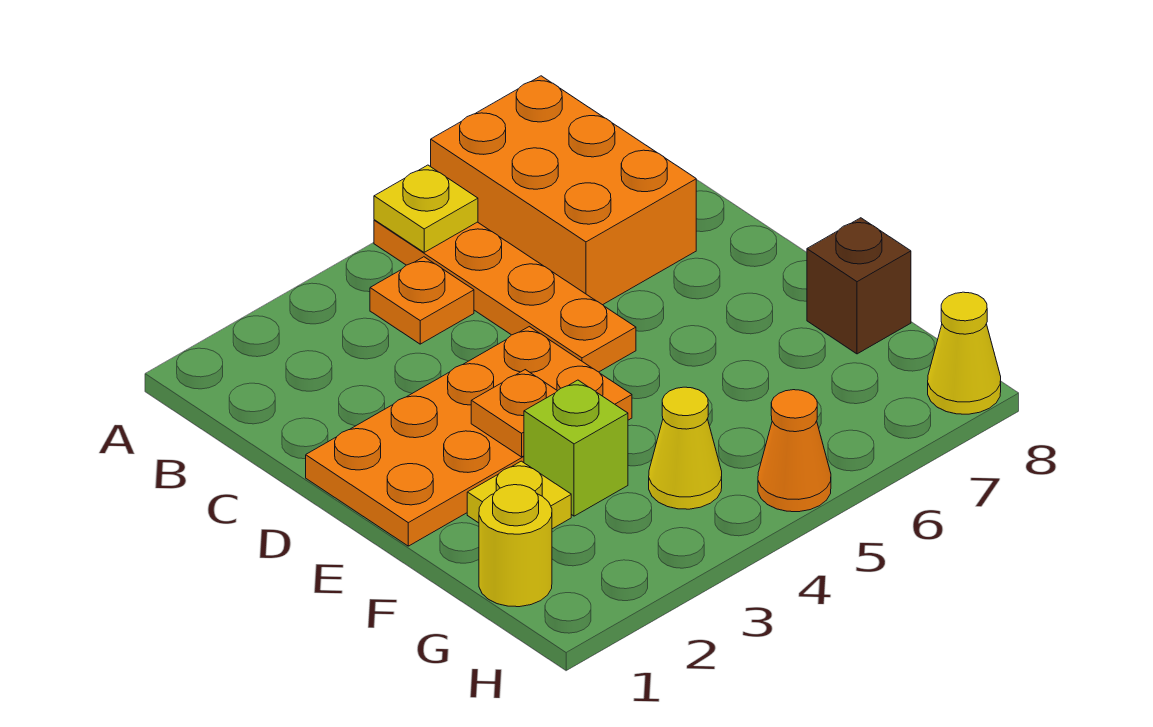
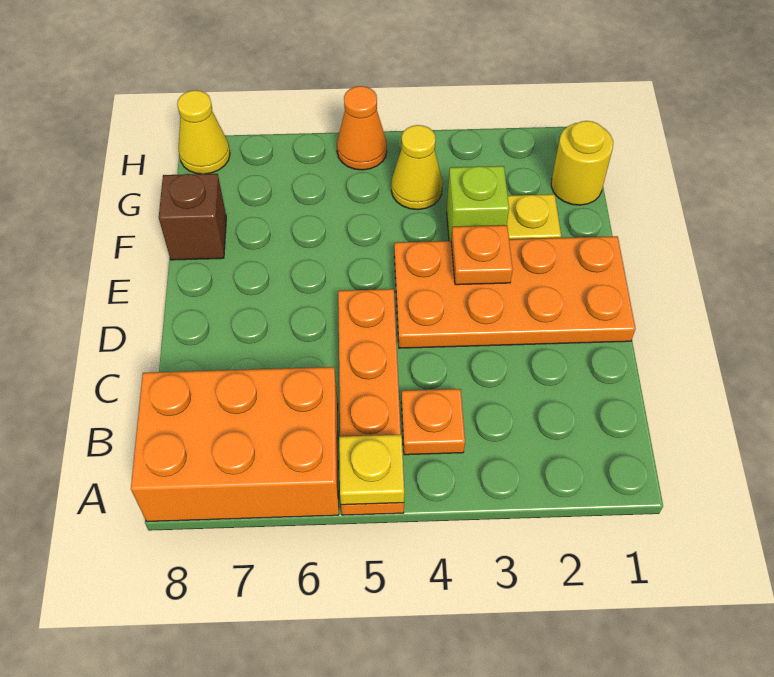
orange brick A6:C7 level 1 -> orange brick A6:B8 level 1

